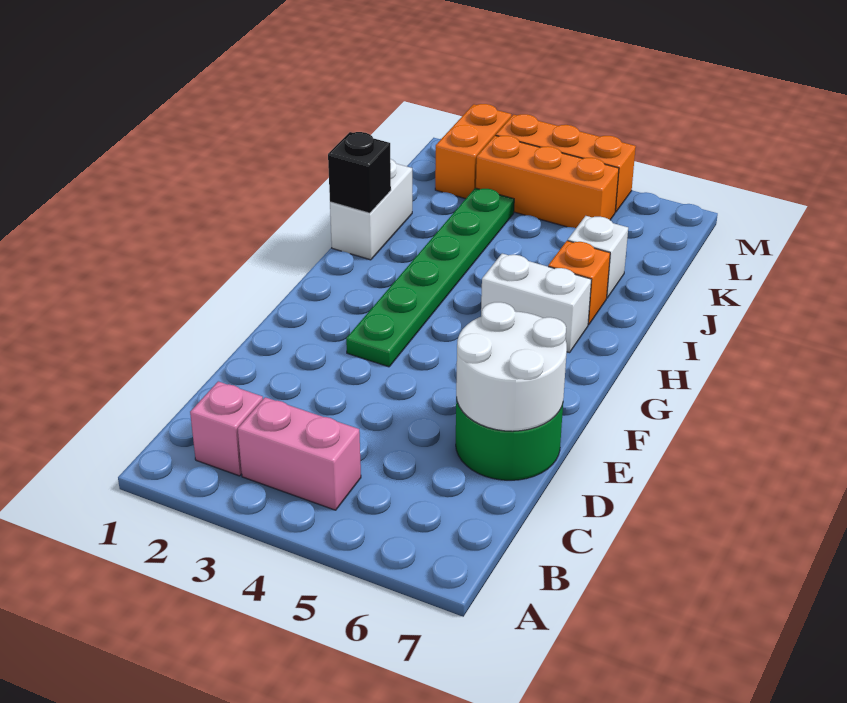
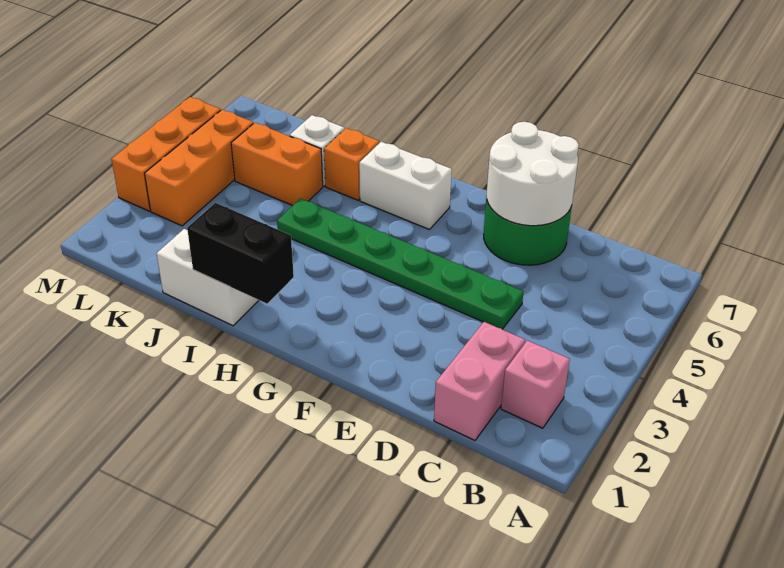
pink brick B3:B4 level 1 -> pink brick C1:C2 level 1
green plate F3:K3 level 1 -> green plate D4:I4 level 1
white brick H5:H6 level 1 -> white brick G6:H6 level 1
black brick I1 level 2 -> black brick H1:I1 level 2
orange brick L2:M2 level 1 -> orange brick J5:K5 level 1

